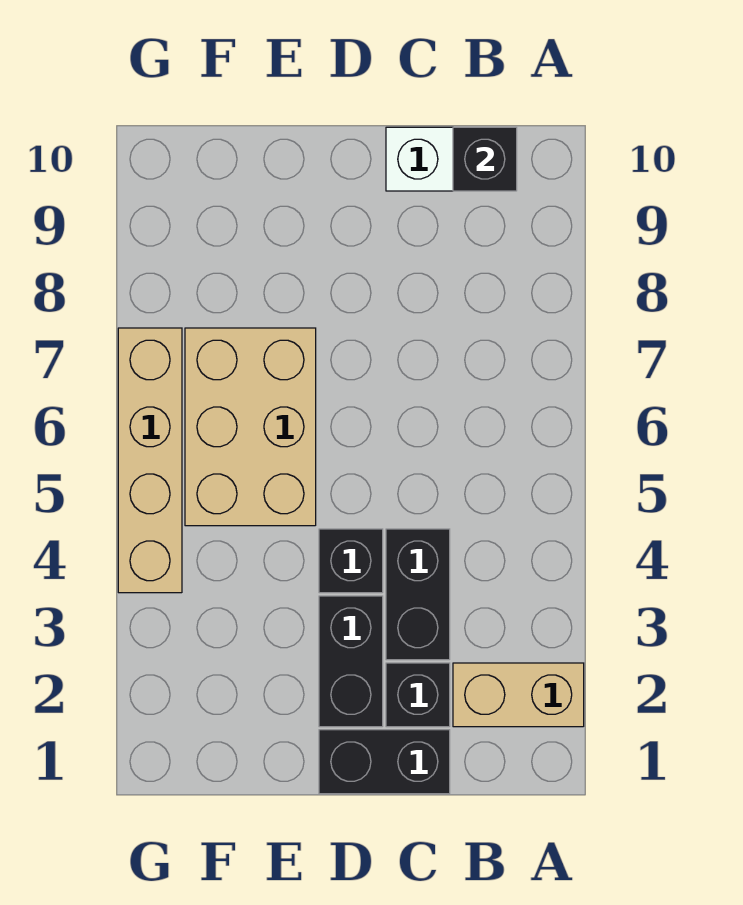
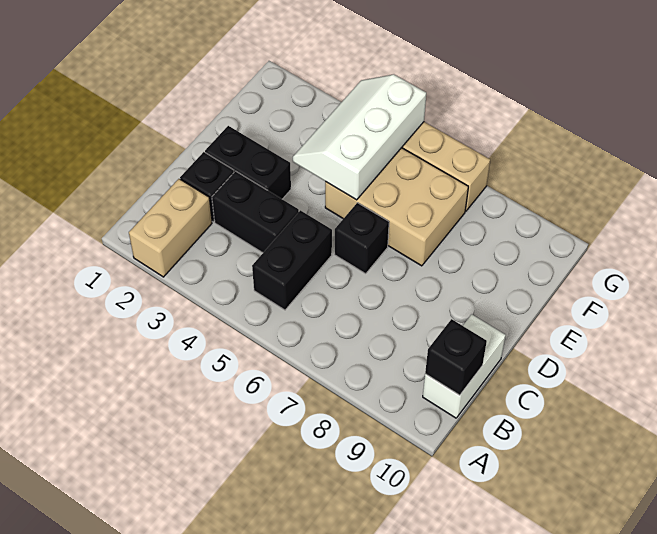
black brick C1:D1 level 1 -> black brick B5:C5 level 1
black brick D4 level 1 -> black brick D6 level 1
none -> white slope E4:G5 level 2 top 5

